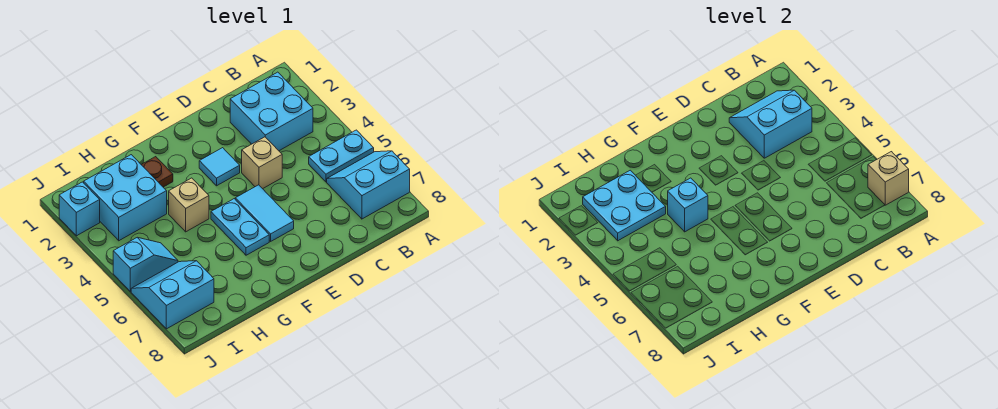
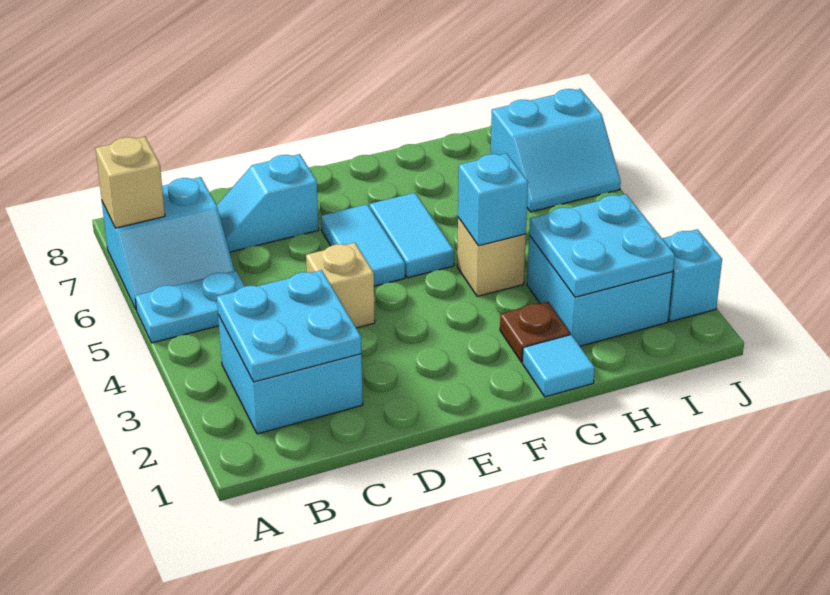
cyan slope B2:C3 level 2 top 3 -> cyan plate B2:C3 level 2
cyan tile E3 level 1 -> cyan tile G1 level 1
cyan plate F5:F6 level 1 -> cyan tile F5:F6 level 1
cyan slope I5:J5 level 1 top J -> cyan slope C7:D7 level 1 top D

